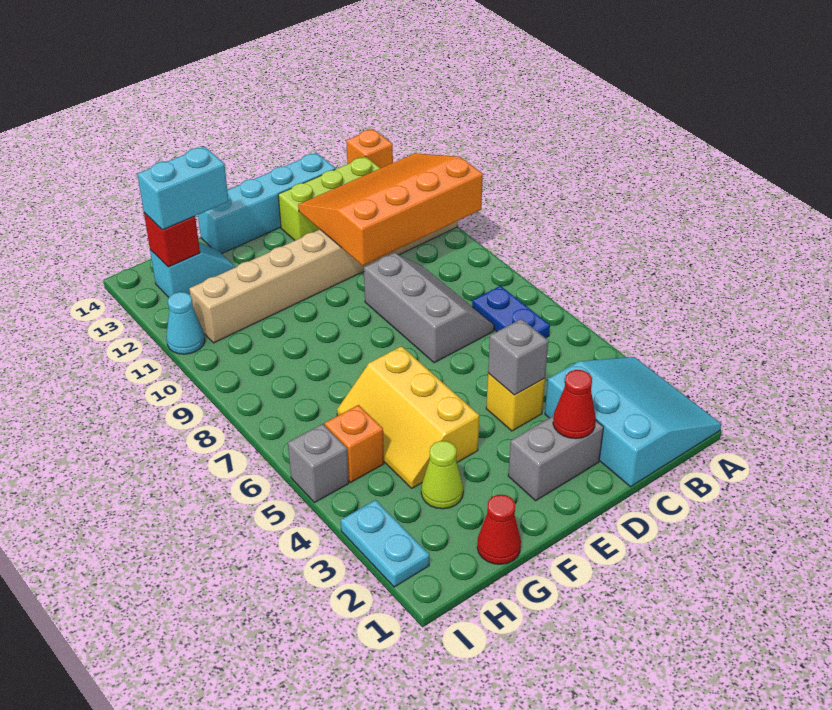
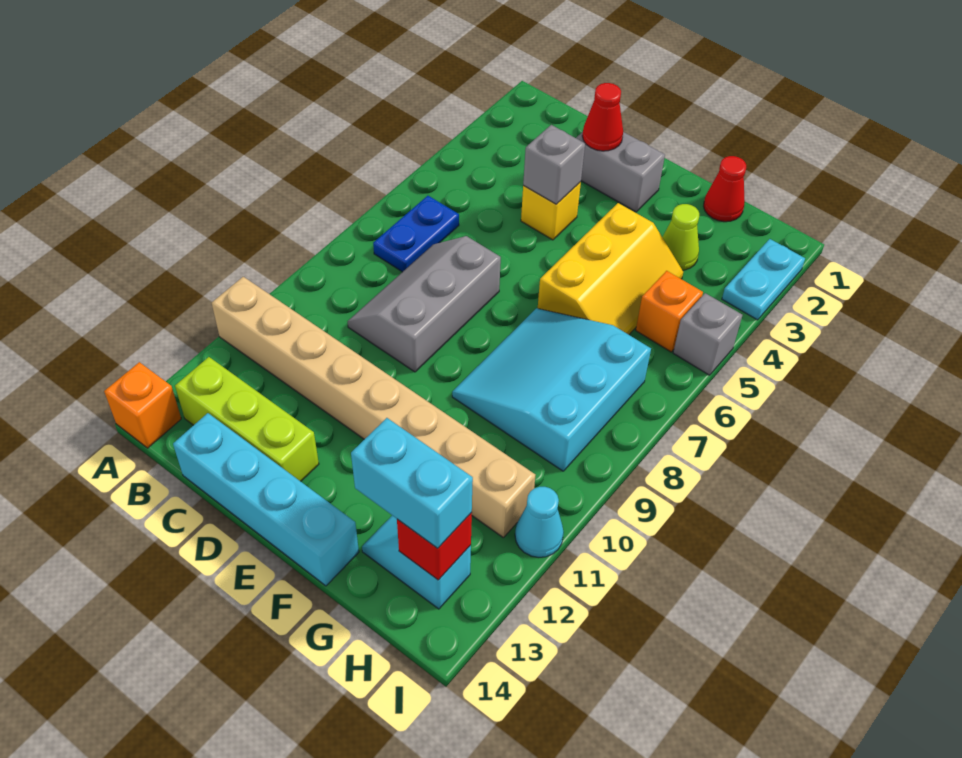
cyan slope A1:C3 level 1 top C -> cyan slope F7:H9 level 1 top H
orange slope A10:D12 level 2 top 10 -> none

